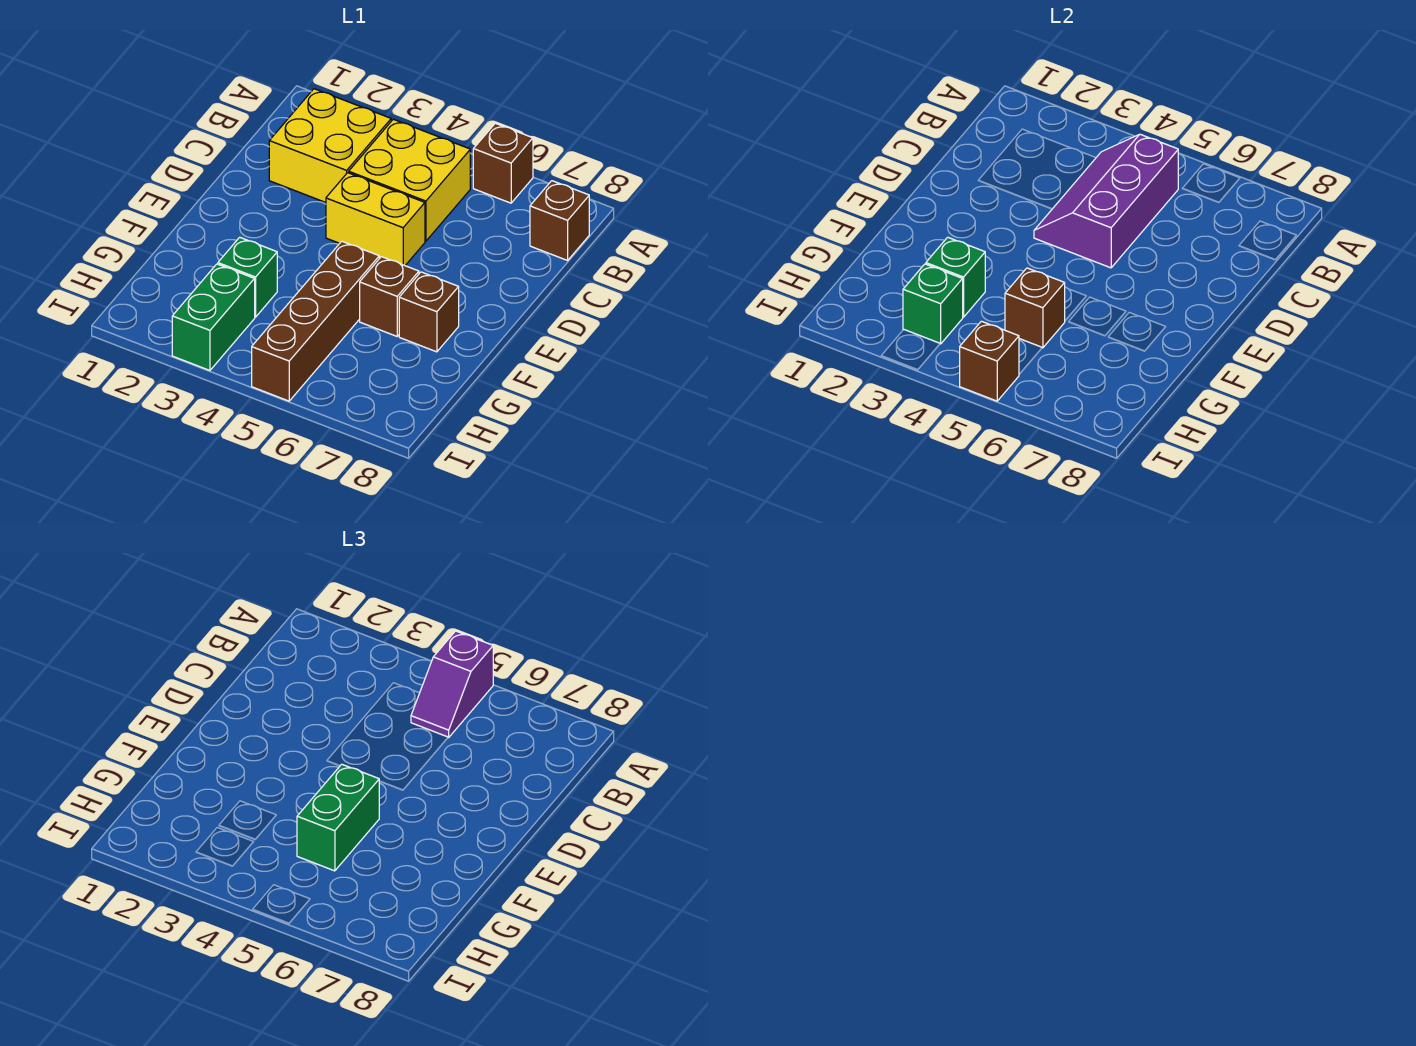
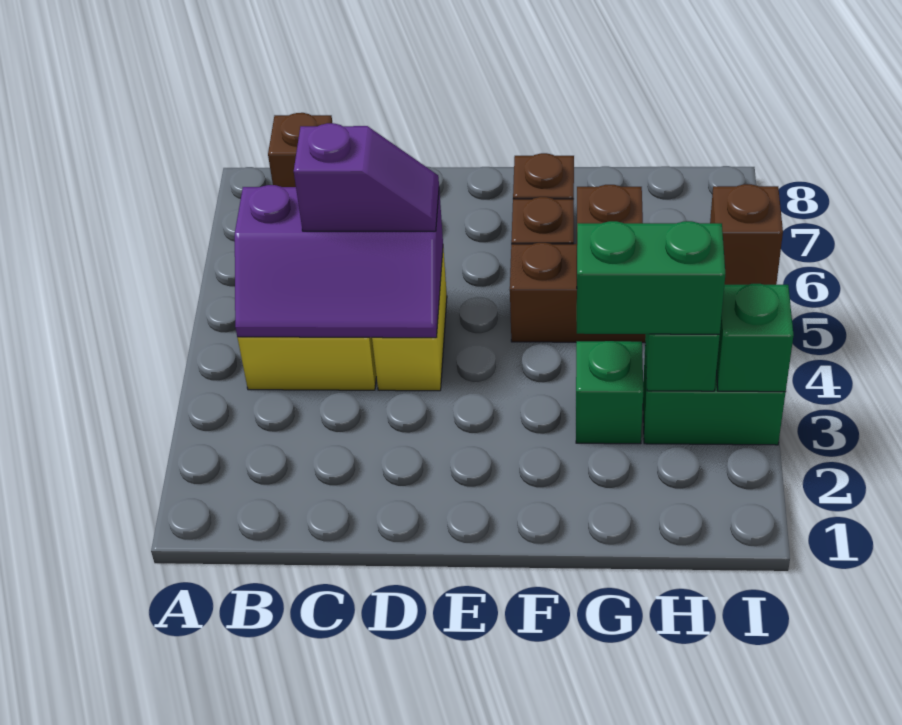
purple slope A5:B5 level 3 top A -> purple slope C5:D5 level 3 top C
brown brick A6 level 1 -> none
yellow brick B2:C3 level 1 -> none
green brick F5:G5 level 3 -> green brick G3:H3 level 3
green brick G3 level 2 -> green brick I3 level 2

